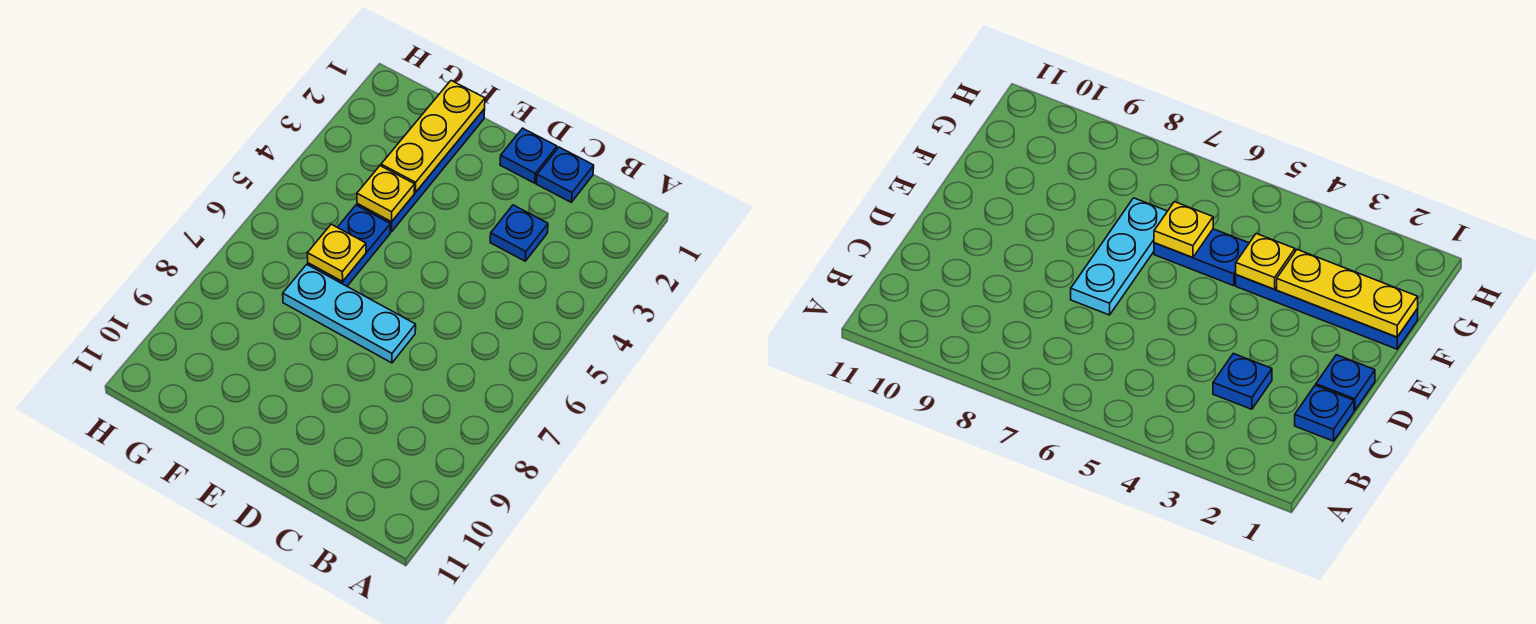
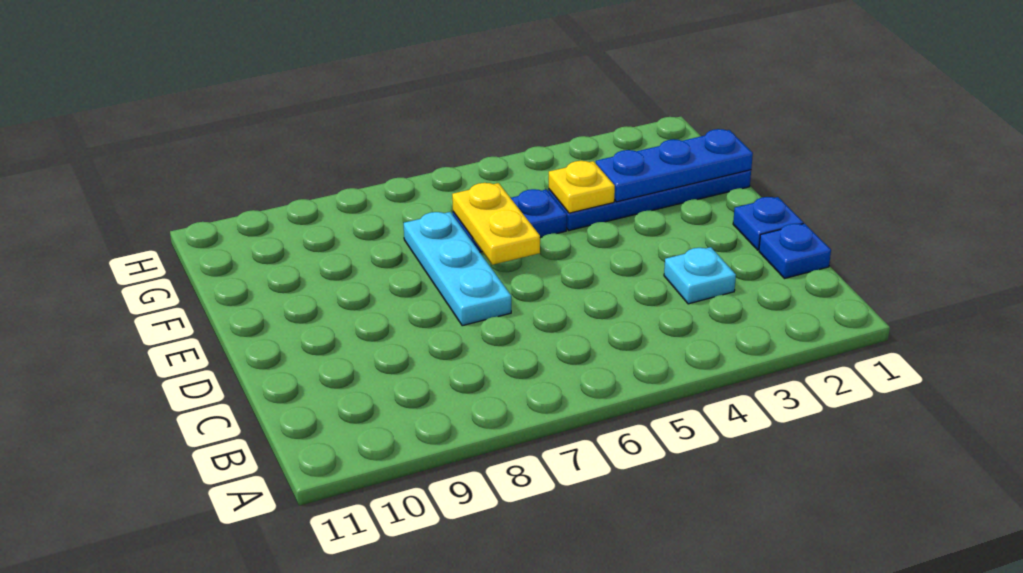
blue plate C3 level 1 -> cyan plate C3 level 1
yellow plate F1:F3 level 2 -> blue plate F1:F3 level 2
yellow plate F6 level 2 -> yellow plate E6:F6 level 2

